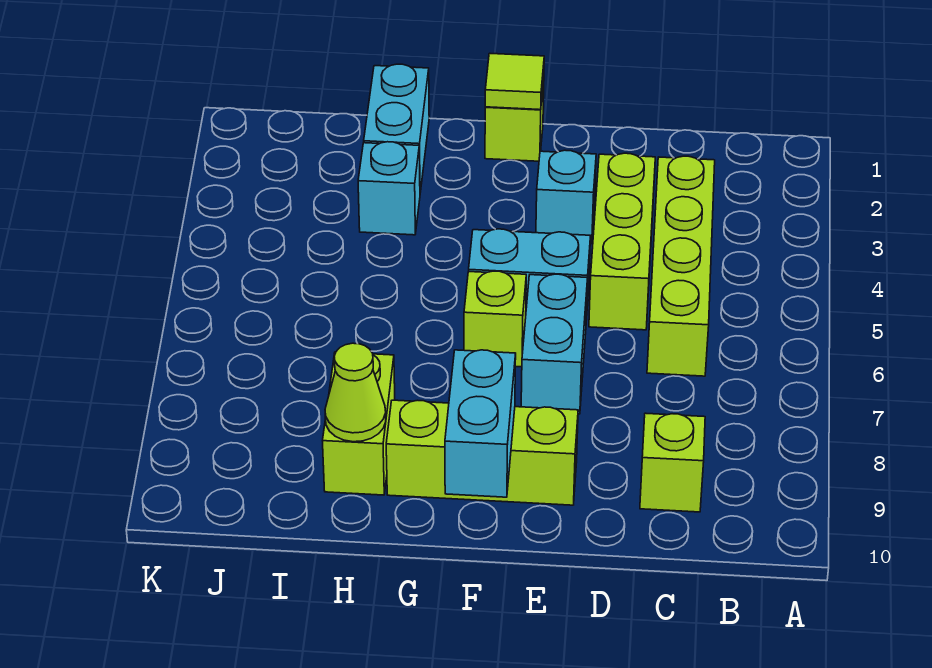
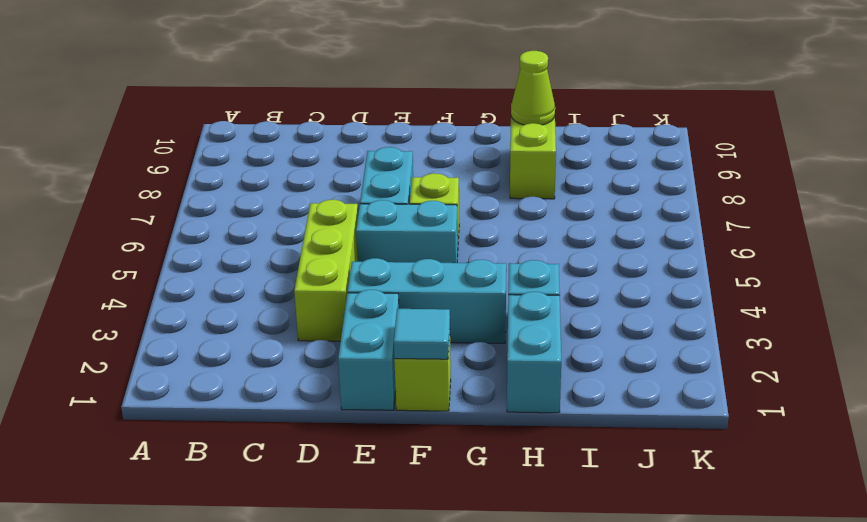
lime brick C3:C6 level 1 -> none
lime brick C9 level 1 -> none
cyan brick E3 level 1 -> cyan brick E3:G3 level 1
lime brick E9:G9 level 1 -> none
lime tile F1 level 2 -> cyan tile F1 level 2
cyan brick F9:F10 level 2 -> cyan brick E1:E2 level 1

